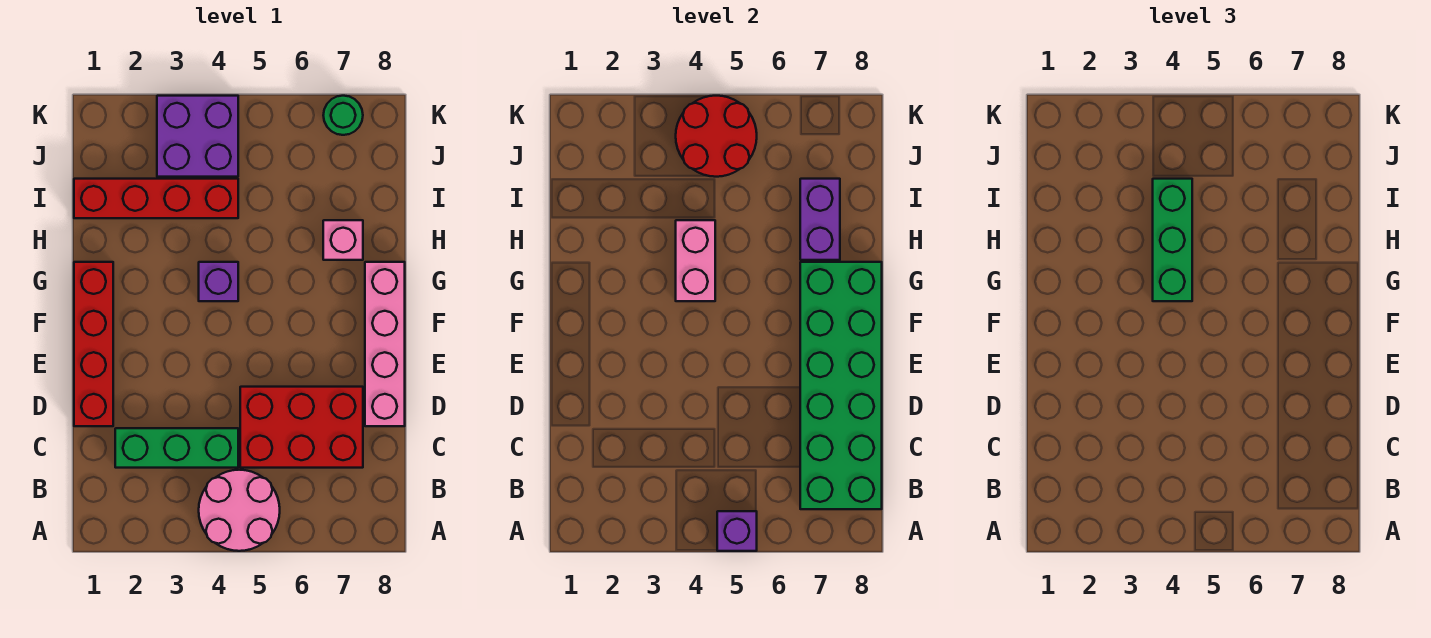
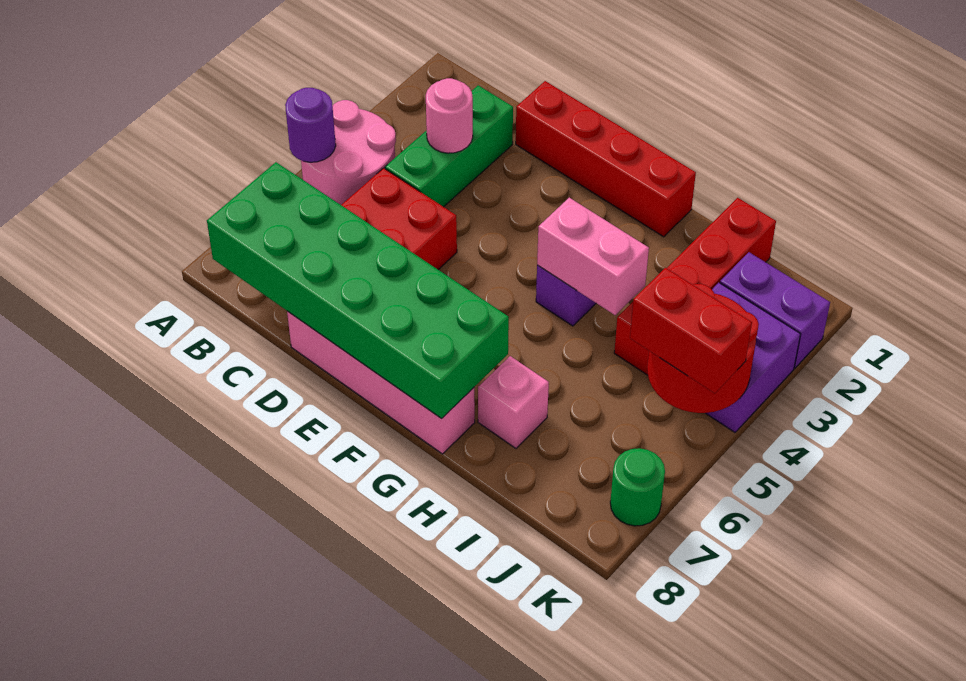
purple brick A5 level 2 -> purple round brick A5 level 2
none -> pink round brick C3 level 2
green brick G4:I4 level 3 -> none
purple brick H7:I7 level 2 -> purple brick J2:K2 level 1
none -> red brick J5:K5 level 3

